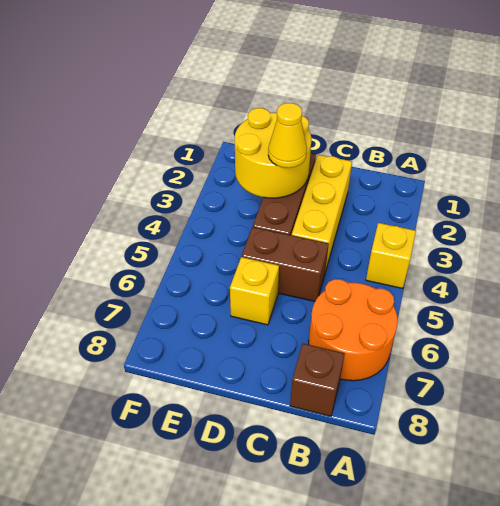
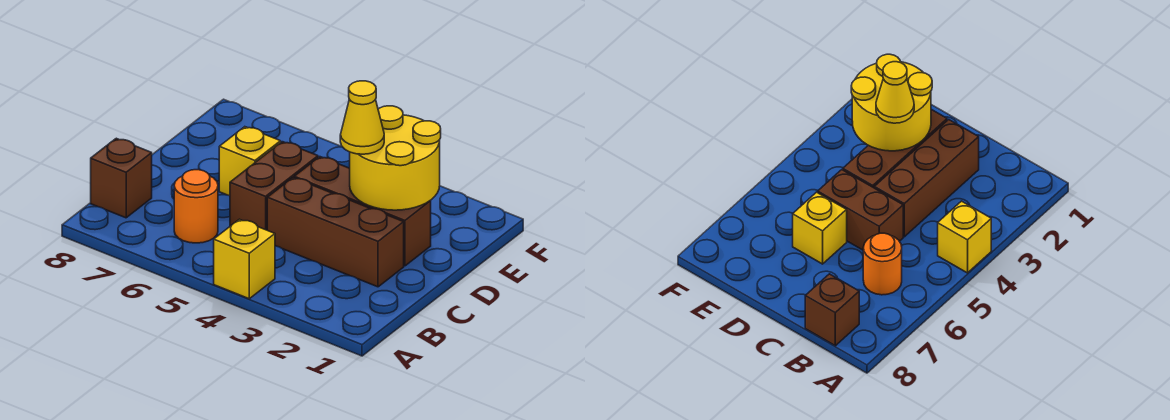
orange round brick A6:B7 level 1 -> orange round brick B6 level 1
yellow brick C2:C4 level 1 -> brown brick C2:C4 level 1

